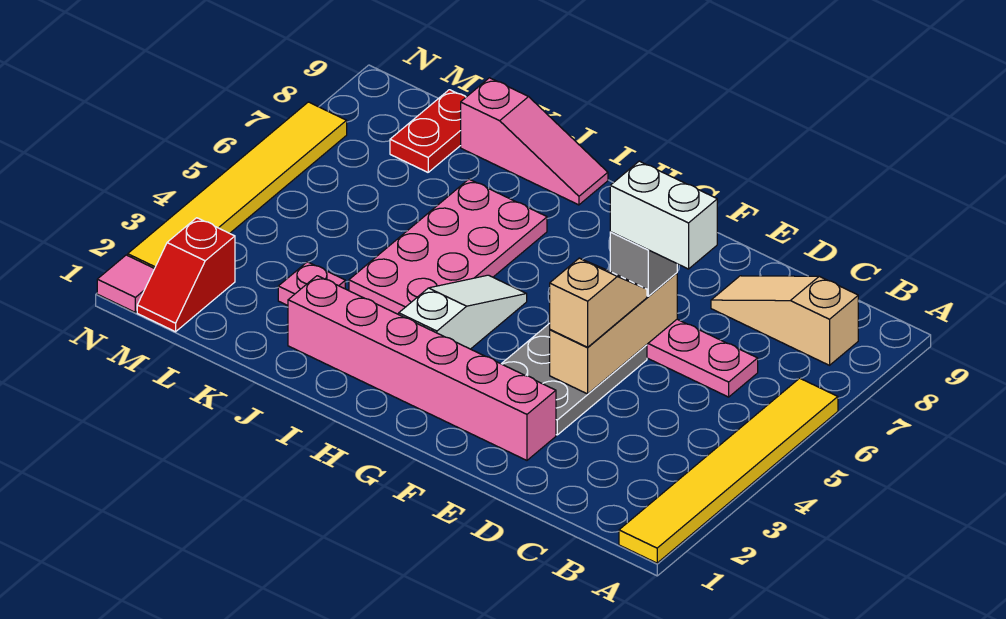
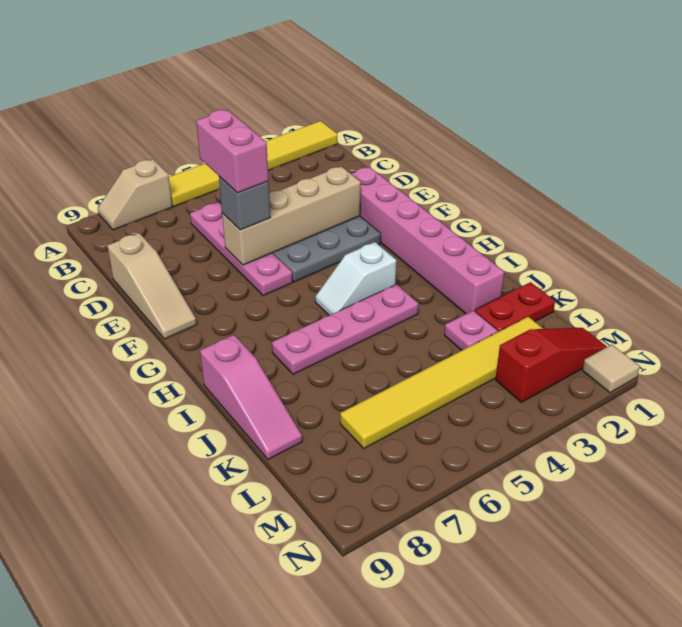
tan slope B8:D8 level 1 top B -> tan slope D9:F9 level 1 top D
white brick D6:E6 level 4 -> pink brick D6:E6 level 4
tan brick E4:E6 level 2 -> tan brick E3:E6 level 2
tan slope E4:E5 level 3 top 4 -> tan slope A7:A8 level 1 top 7
white slope H3:H5 level 1 top 3 -> white slope H4:H5 level 1 top 4
pink plate I4:J7 level 1 -> pink plate I4:I7 level 1
pink slope I9:K9 level 1 top K -> pink slope I9:K9 level 1 top I
red plate L8:L9 level 1 -> red plate K1:K2 level 1
red slope M1:M2 level 1 top 2 -> red slope M1:M3 level 1 top 3
pink tile N1 level 1 -> tan tile N1 level 1
yellow tile N2:N7 level 1 -> yellow tile L2:L7 level 1

